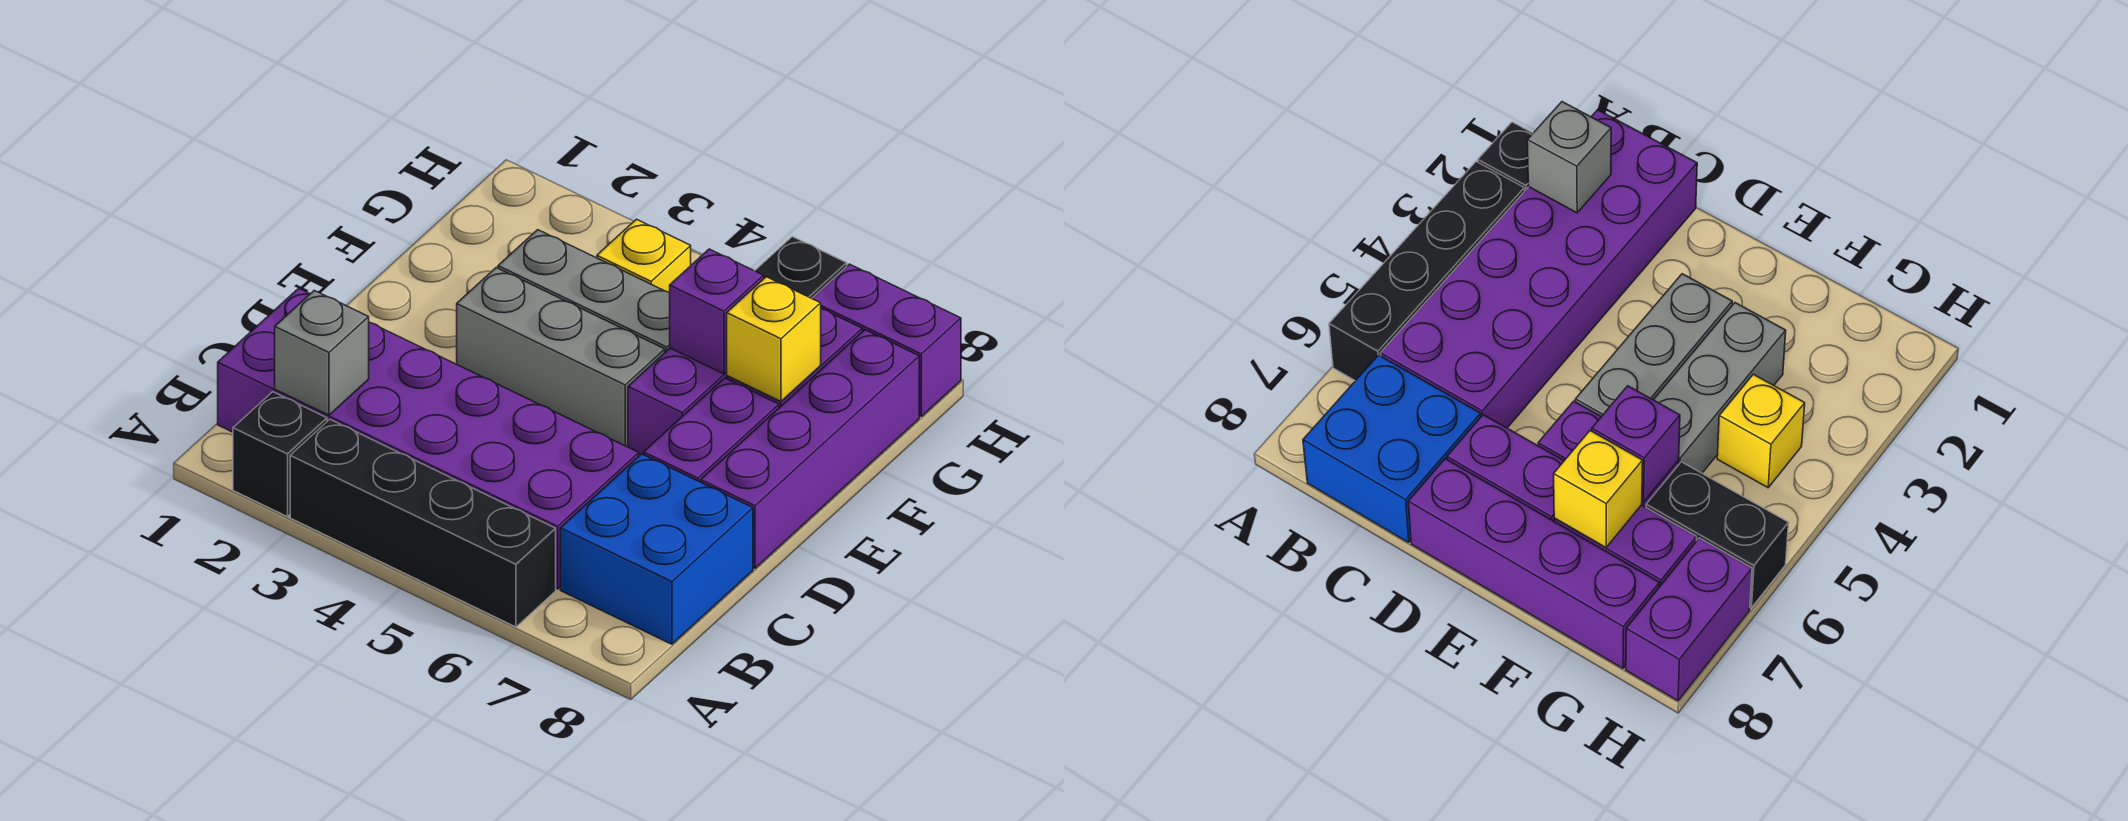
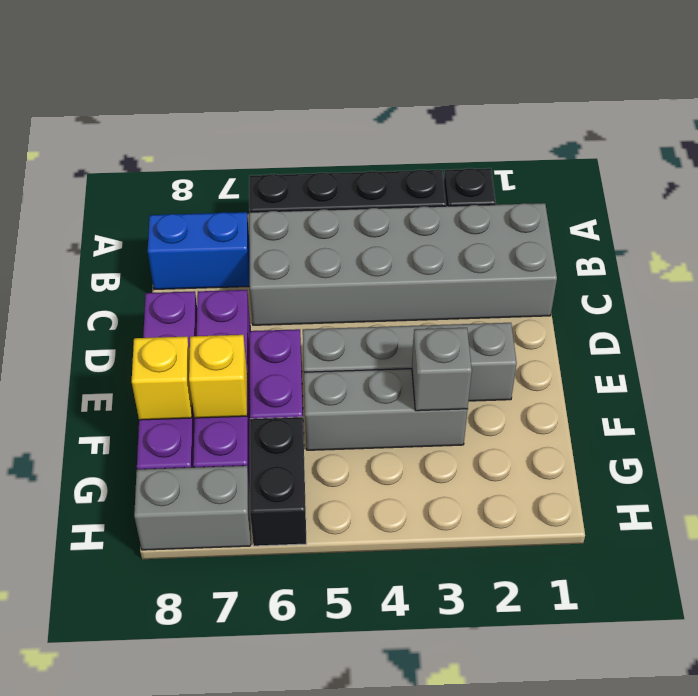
purple brick B1:C6 level 1 -> grey brick B1:C6 level 1
grey brick B2 level 2 -> grey brick F3 level 2
blue brick B7:C8 level 1 -> blue brick B7:B8 level 1
grey brick E3:E5 level 1 -> grey brick E2:E5 level 1
purple brick F6 level 2 -> none
yellow brick G4 level 1 -> yellow brick F8 level 2
purple brick H7:H8 level 1 -> grey brick H7:H8 level 1

